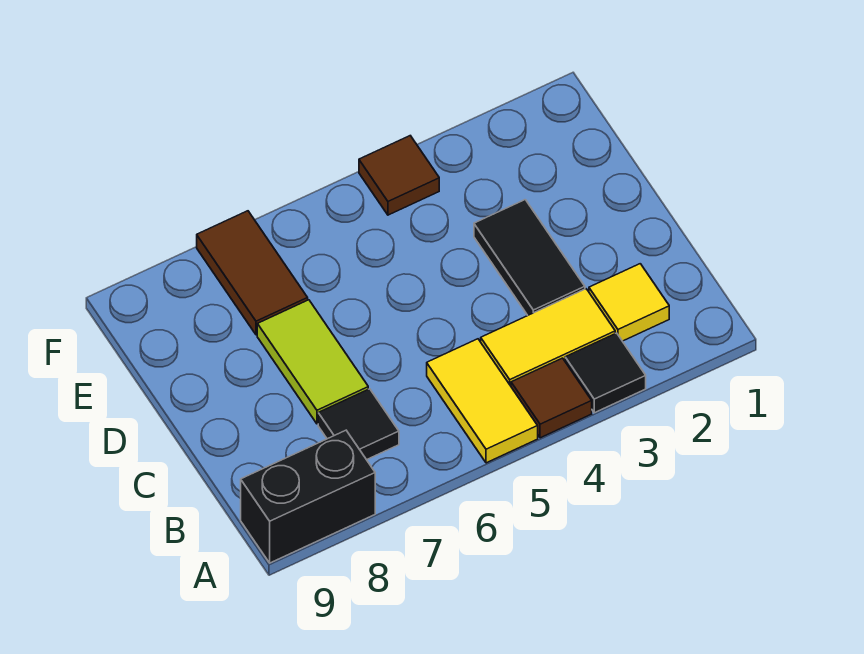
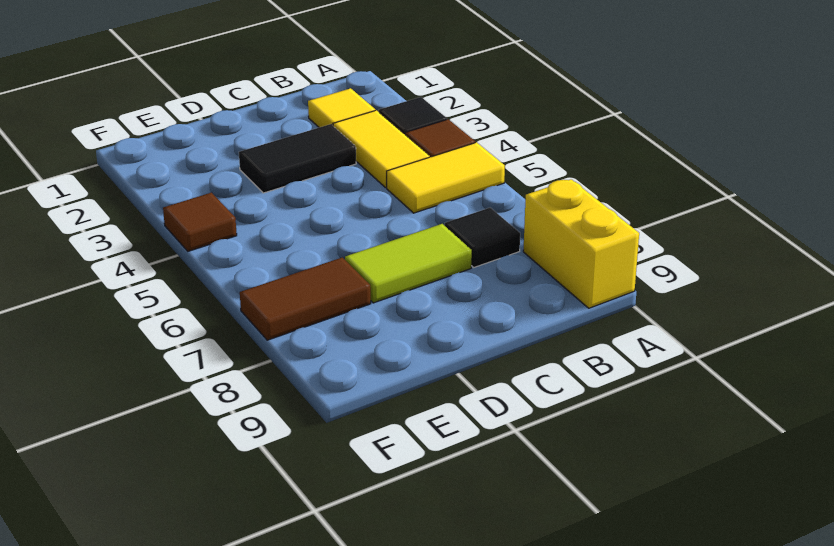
black brick A8:A9 level 1 -> yellow brick A8:A9 level 1

